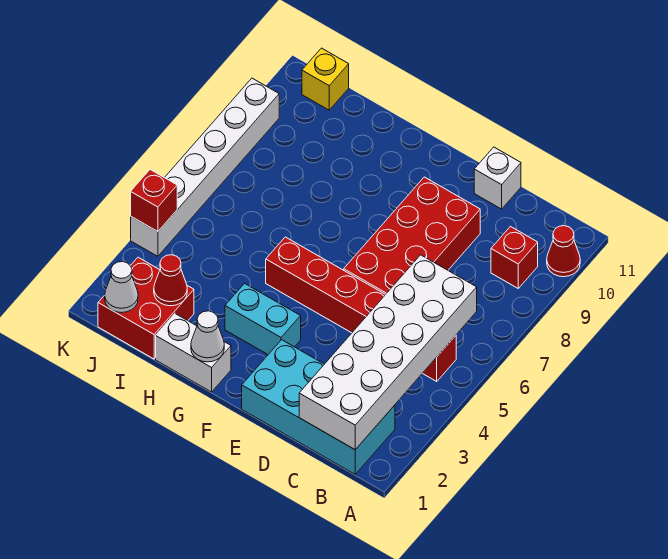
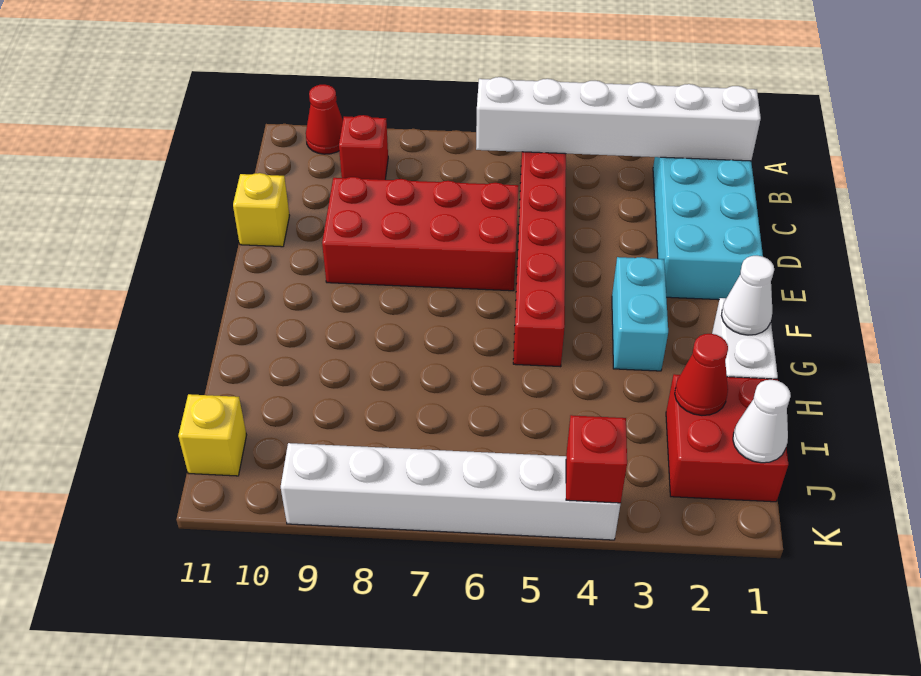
white brick B1:C6 level 2 -> white brick B1:B6 level 2
white brick D11 level 1 -> yellow brick D11 level 1

